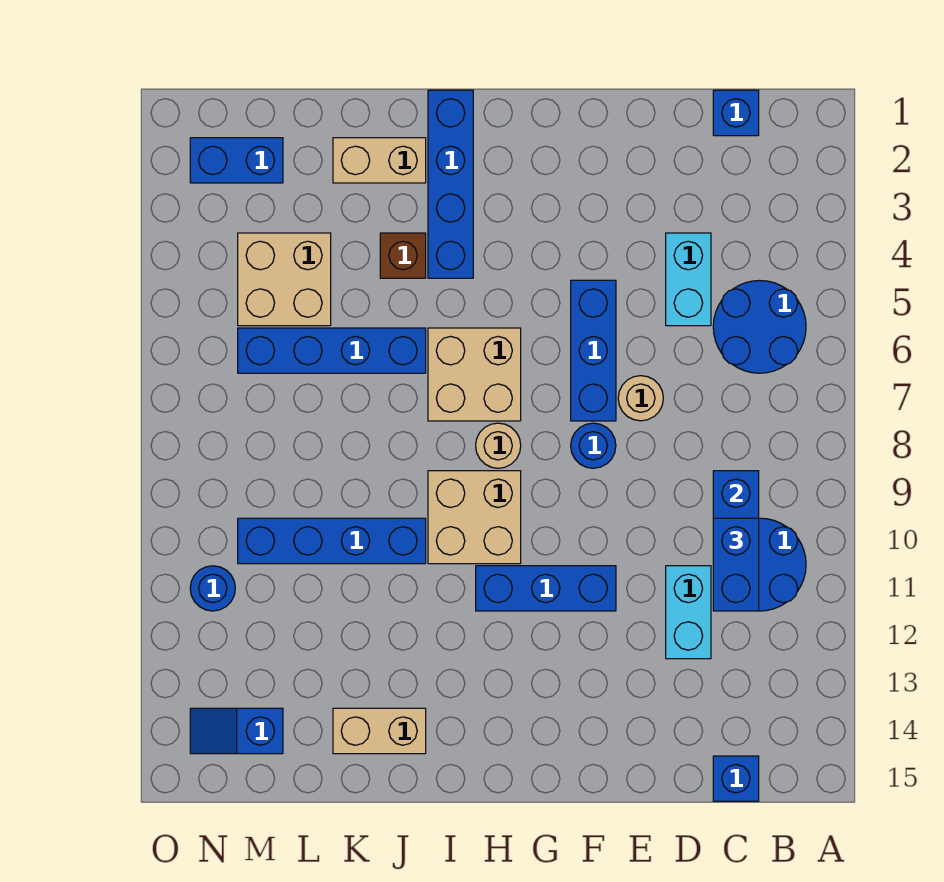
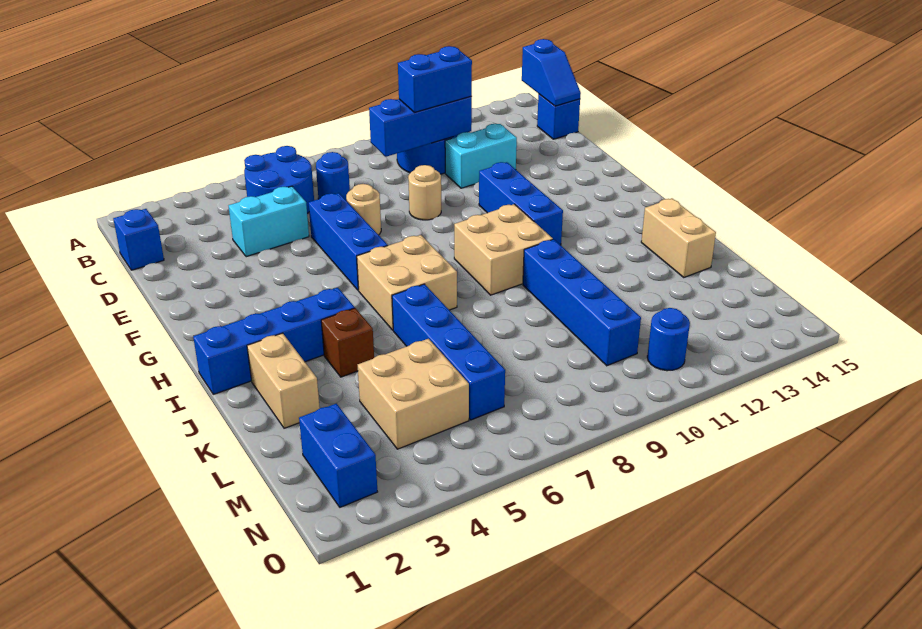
blue brick F5:F7 level 1 -> blue brick E6:G6 level 1
blue round brick F8 level 1 -> blue round brick C7 level 1
tan round brick H8 level 1 -> tan round brick E9 level 1
blue slope M14:N14 level 1 top M -> blue slope B15:C15 level 2 top B

